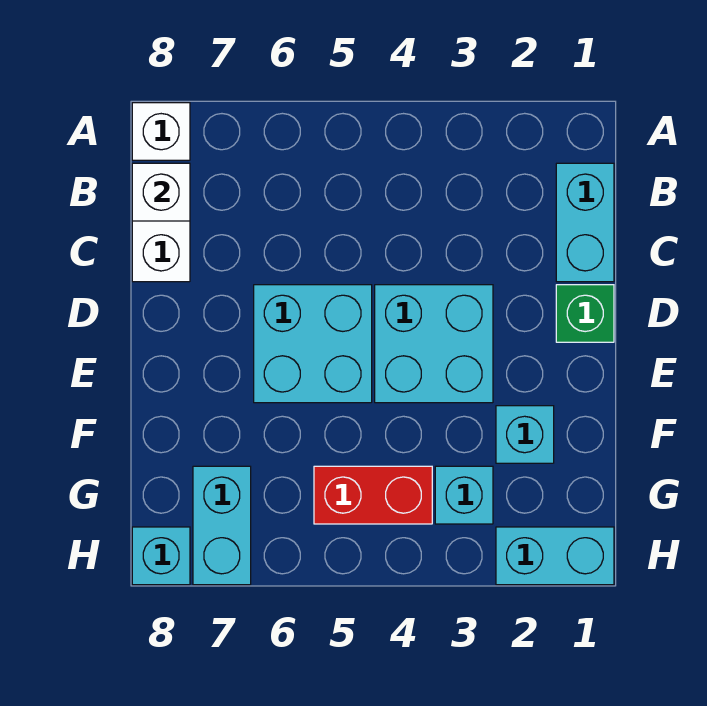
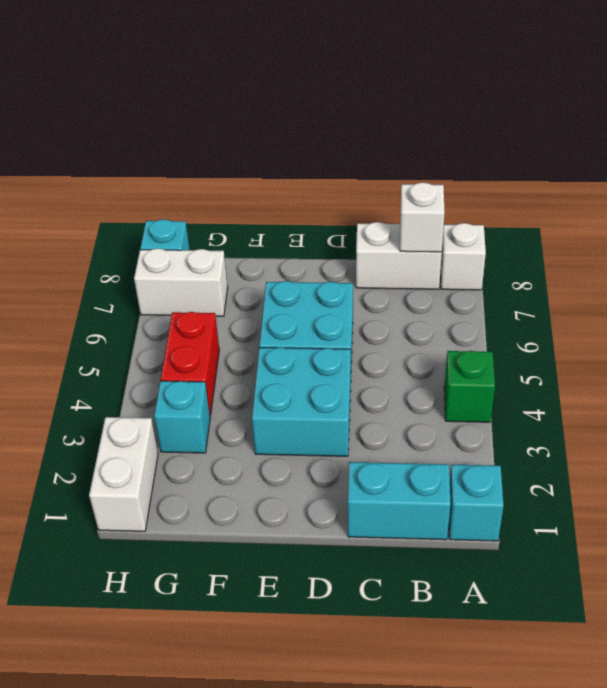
green brick D1 level 1 -> green brick A4 level 1
cyan brick F2 level 1 -> cyan brick A1 level 1
cyan brick G7:H7 level 1 -> white brick G7:H7 level 1
cyan brick H1:H2 level 1 -> white brick H1:H2 level 1

